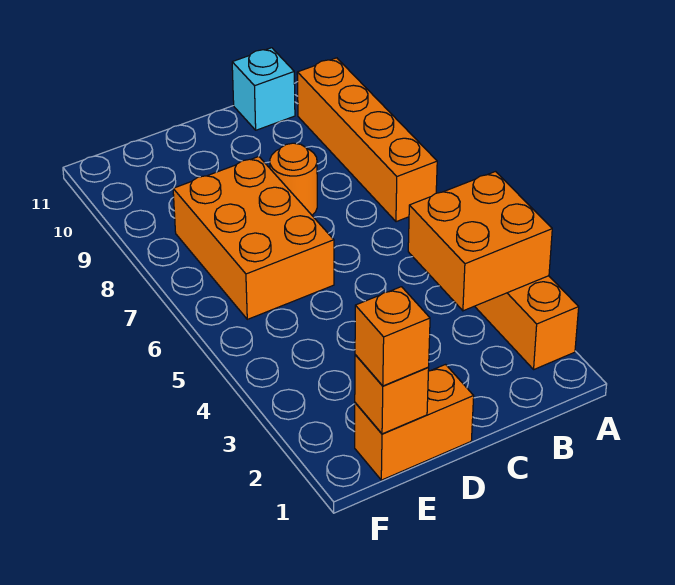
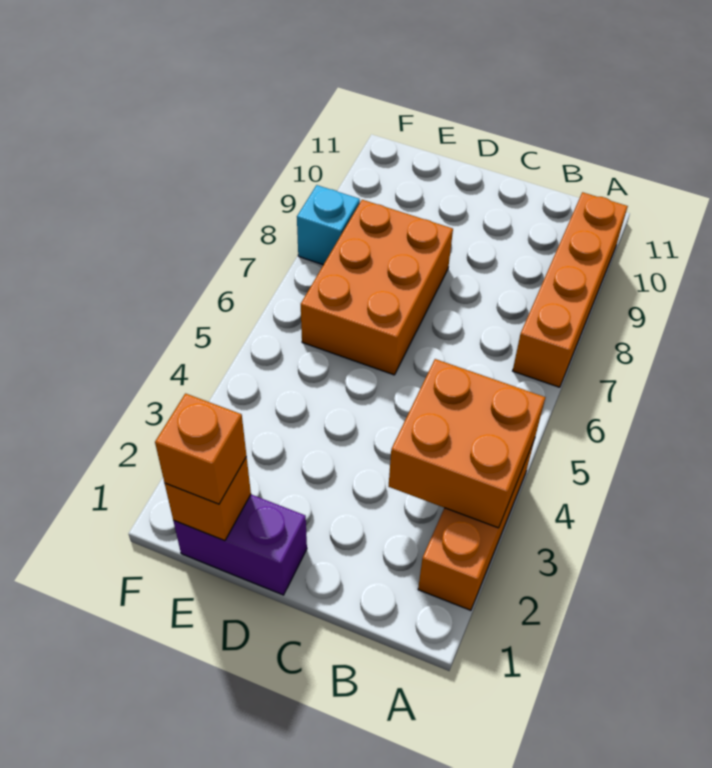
cyan brick B11 level 1 -> cyan brick F8 level 1
orange round brick C8 level 1 -> none
orange brick D1:E1 level 1 -> purple brick D1:E1 level 1

